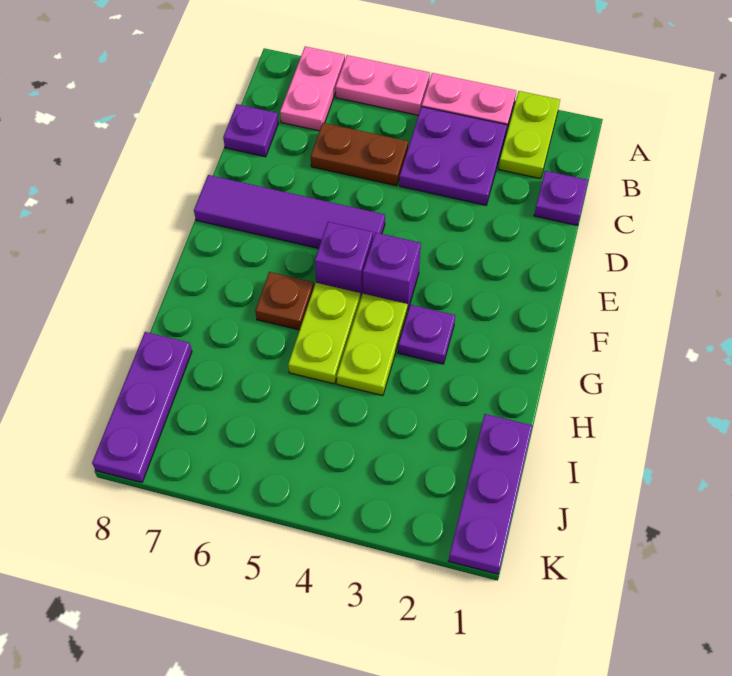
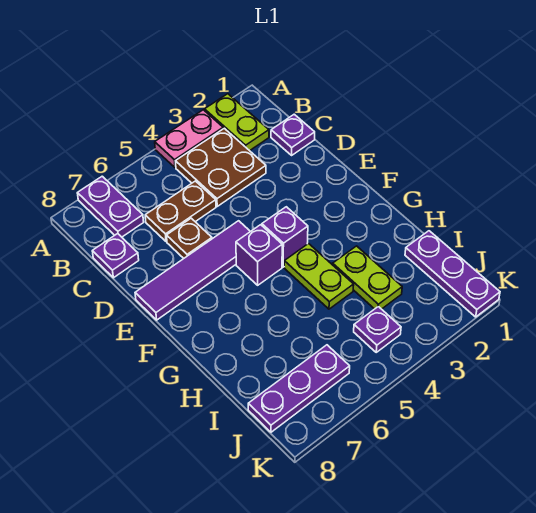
pink plate A5:A6 level 1 -> none
pink plate A7:B7 level 1 -> purple plate A7:B7 level 1
purple plate B3:C4 level 1 -> brown plate B3:C4 level 1
purple plate G3 level 1 -> purple plate J4 level 1
lime plate G5:H5 level 1 -> lime plate H3:I3 level 1
brown plate G6 level 1 -> brown plate D6 level 1
purple plate I8:K8 level 1 -> purple plate J6:J8 level 1

